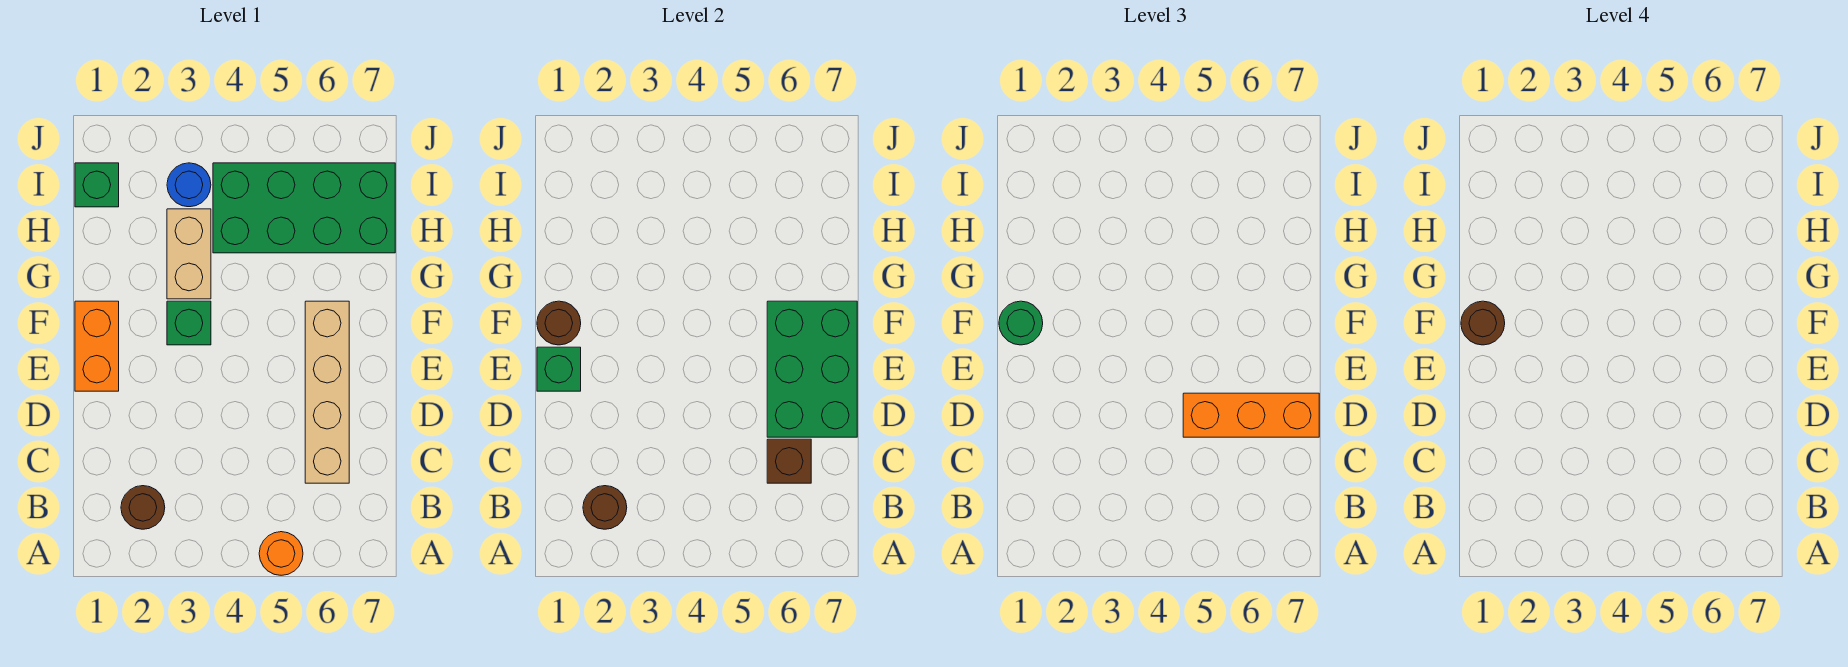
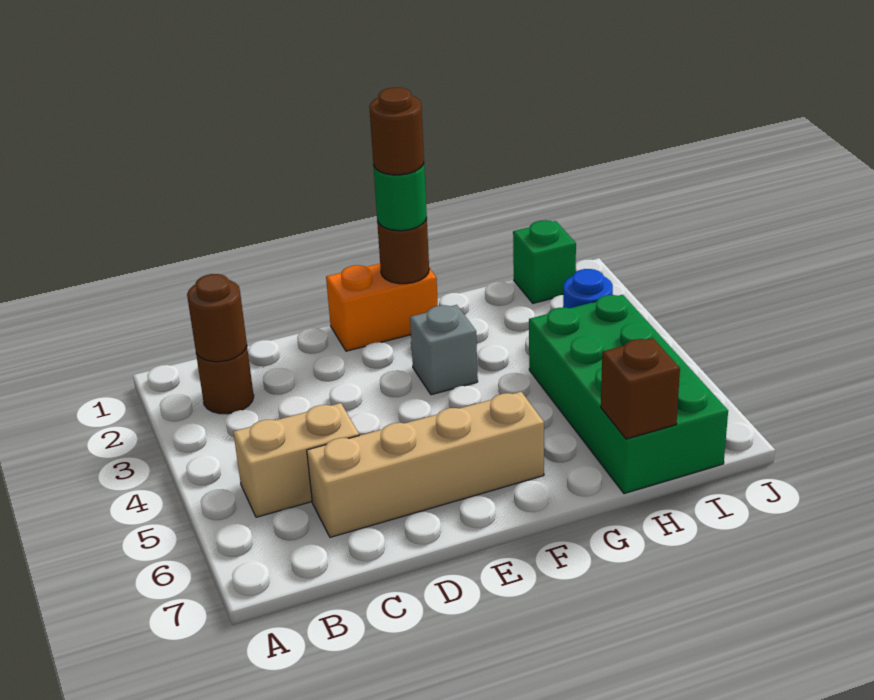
orange round brick A5 level 1 -> none
brown brick C6 level 2 -> brown brick H7 level 2
orange brick D5:D7 level 3 -> none
green brick D6:F7 level 2 -> none
green brick E1 level 2 -> none
green brick F3 level 1 -> grey brick F3 level 1
tan brick G3:H3 level 1 -> tan brick B5:C5 level 1

